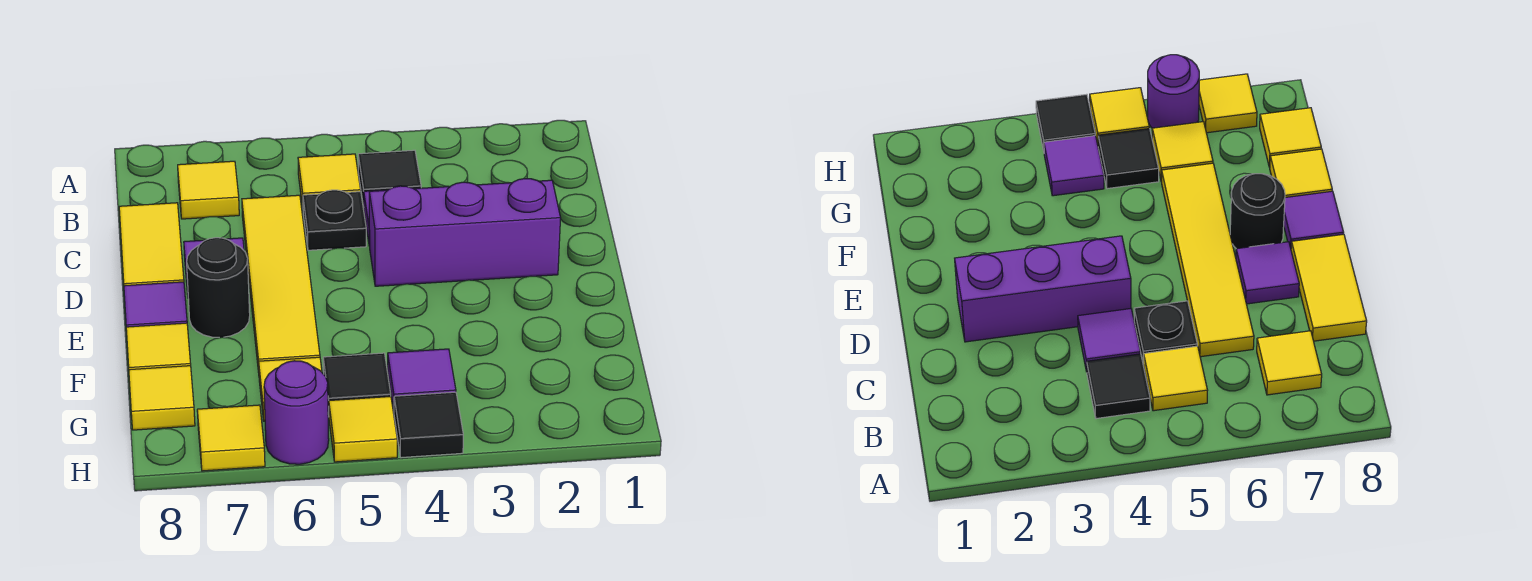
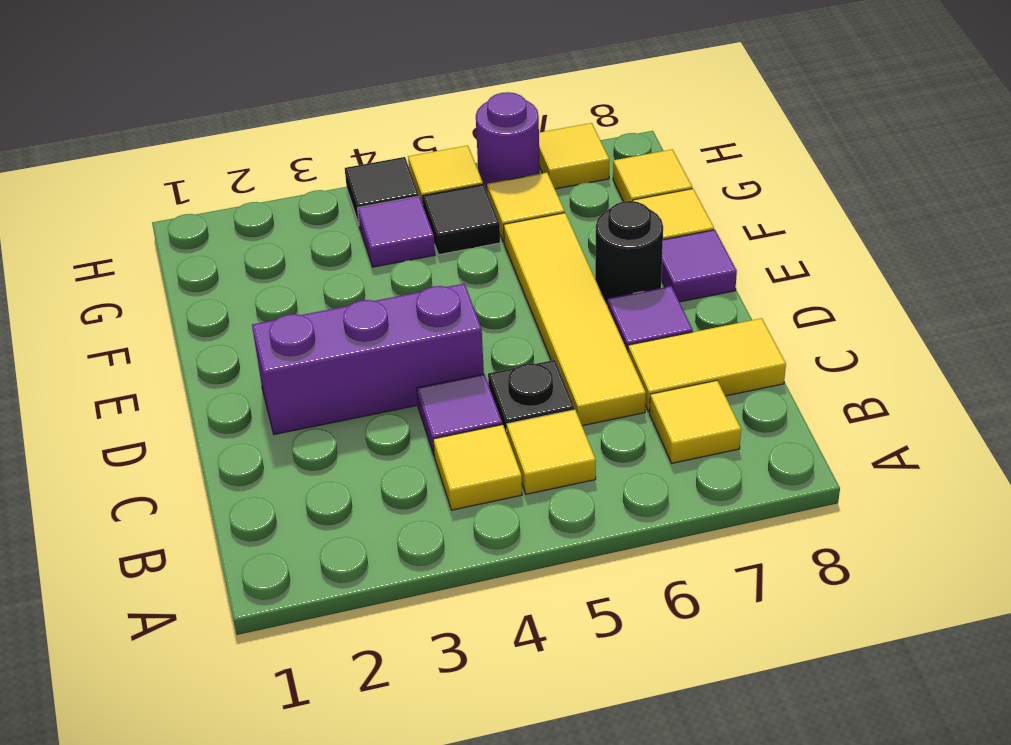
black tile B4 level 1 -> yellow tile B4 level 1
yellow tile C8:D8 level 1 -> yellow tile C7:C8 level 1

